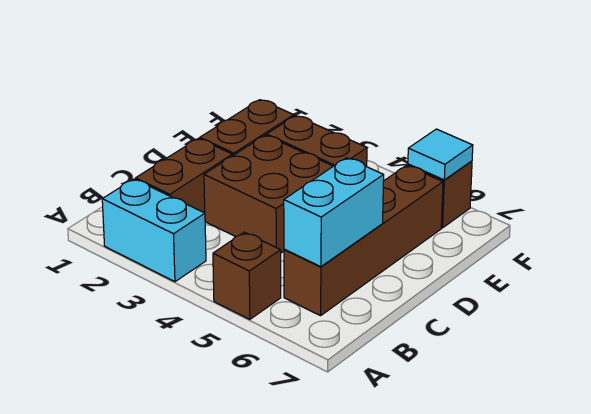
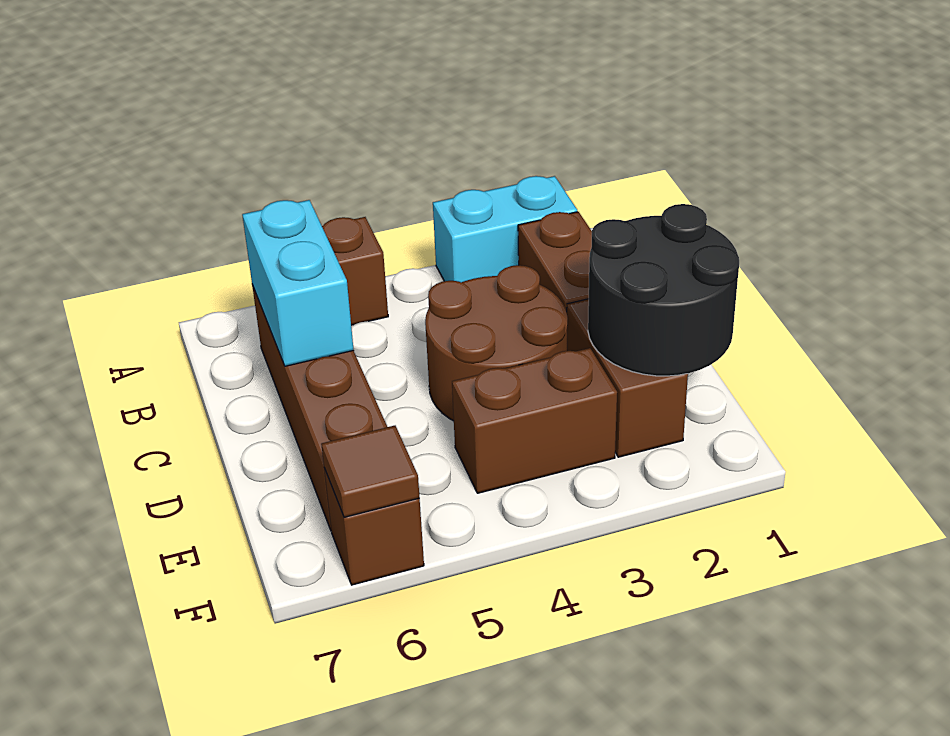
brown brick C3:D4 level 1 -> brown round brick C3:D4 level 1
none -> black round brick D1:E2 level 2
cyan tile F6 level 2 -> brown tile F6 level 2

